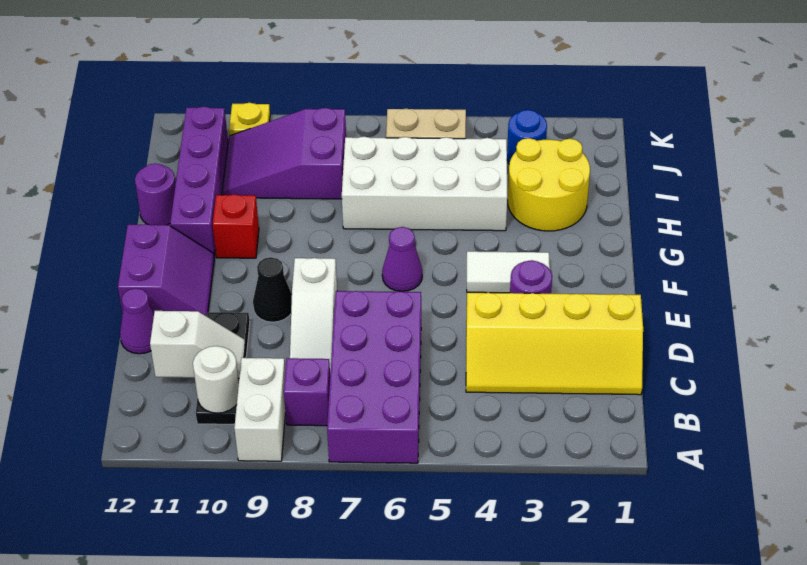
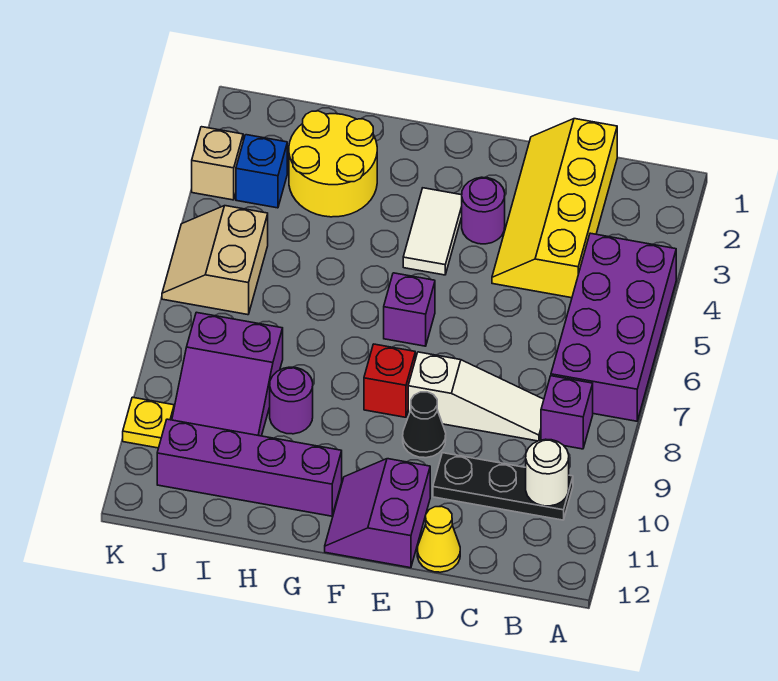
purple brick A6:D7 level 1 -> purple brick A4:B7 level 1
white brick A9:B9 level 1 -> none
yellow slope C1:D4 level 1 top D -> yellow slope C1:D4 level 1 top C
white slope C10:C11 level 2 top 11 -> none
purple cone D12 level 1 -> yellow cone D12 level 1
purple slope E11:F12 level 1 top 12 -> purple slope E11:F12 level 1 top E
purple cone F6 level 1 -> purple brick F6 level 1
red brick G10 level 1 -> red brick F8 level 1
white brick H4:I7 level 1 -> none
purple round brick H12 level 1 -> purple round brick H9 level 1
blue round brick J3 level 1 -> blue brick J3 level 1
none -> tan brick K3 level 1

